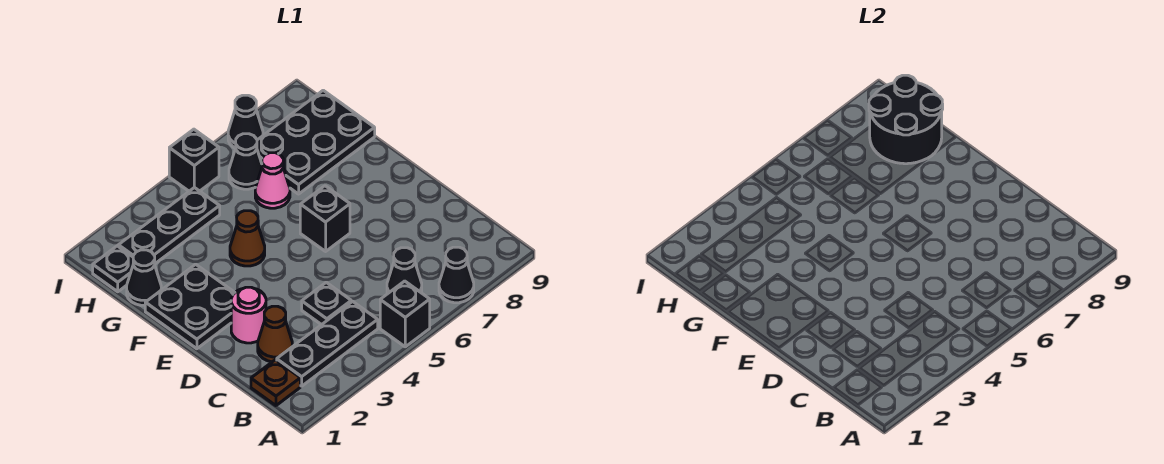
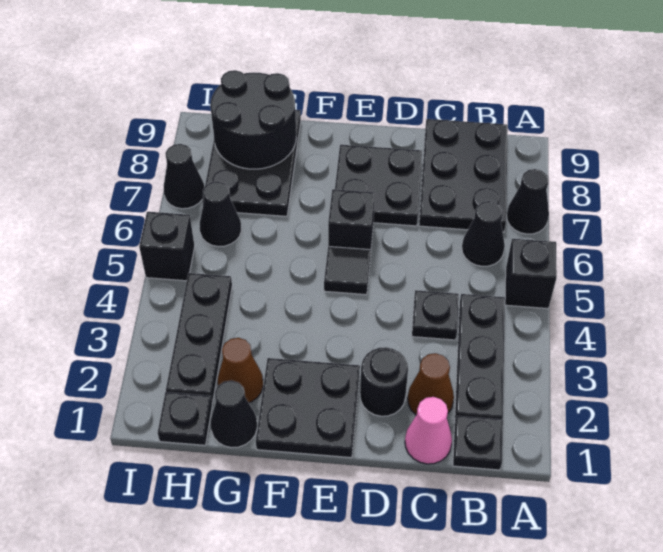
brown plate B1 level 1 -> black plate B1 level 1
none -> black plate B7:C9 level 1
pink round brick D2 level 1 -> black round brick D2 level 1
none -> black plate D7:E8 level 1
none -> black tile E5 level 1
brown cone F4 level 1 -> brown cone G2 level 1
pink cone G6 level 1 -> pink cone C1 level 1

